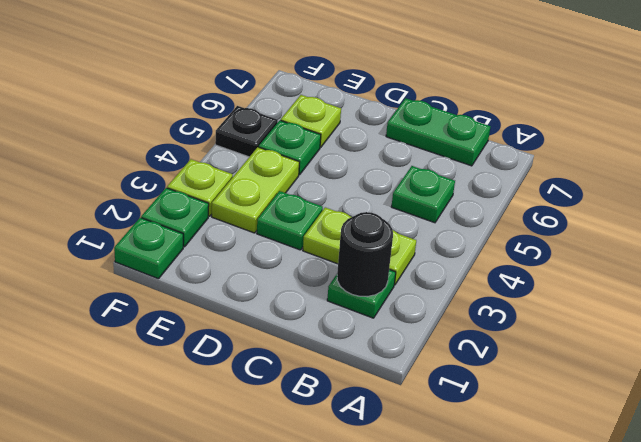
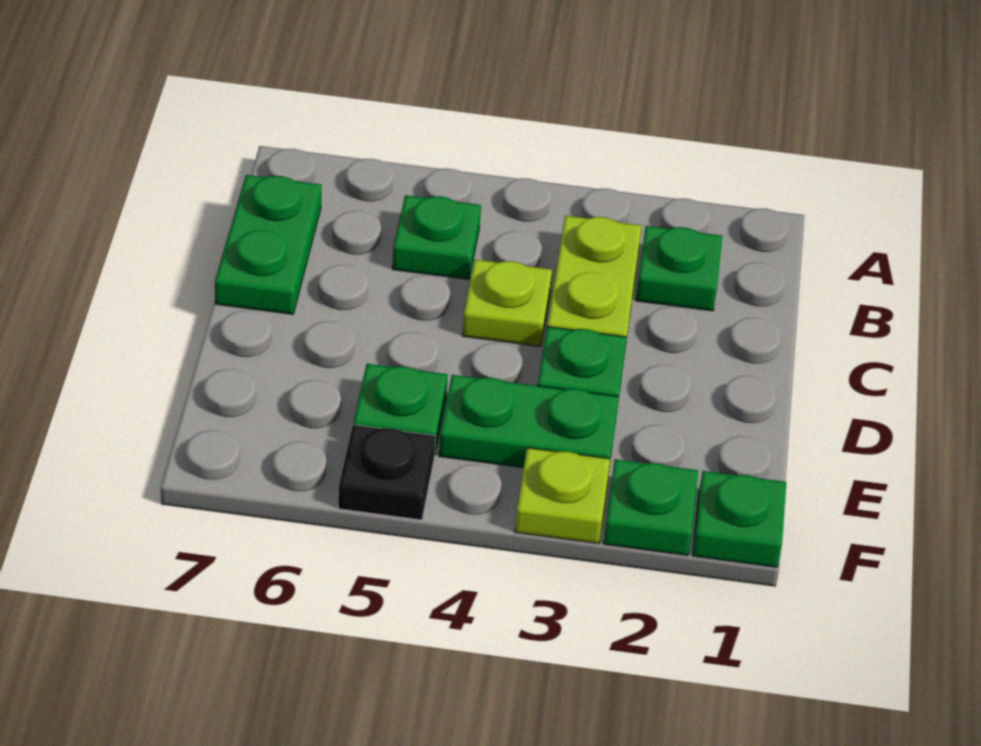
black round brick B2 level 2 -> none
lime plate E3:E4 level 1 -> green plate E3:E4 level 1
lime plate E6 level 1 -> lime plate C4 level 1

